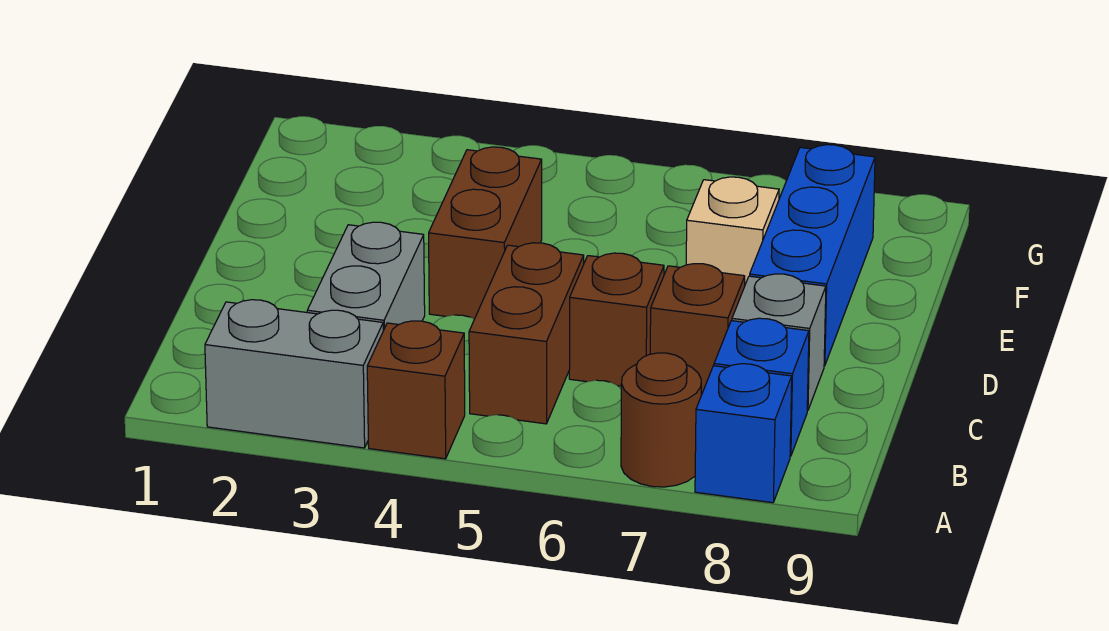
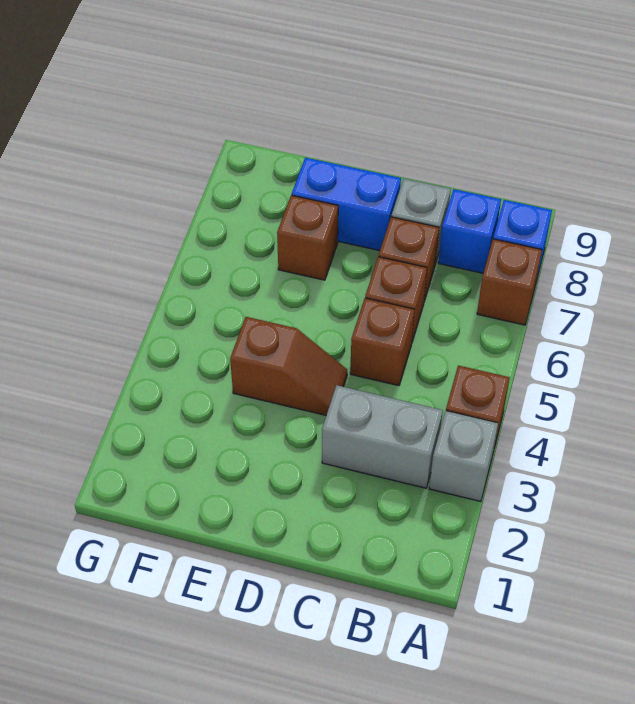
grey brick A2:A3 level 1 -> grey brick A3 level 1
brown round brick A7 level 1 -> brown brick A7 level 1
brown brick B5:C5 level 1 -> brown brick C5 level 1
brown brick D4:E4 level 1 -> brown slope D4:E4 level 1 top E
blue brick D8:F8 level 1 -> blue brick D8:E8 level 1
tan brick E7 level 1 -> brown brick E7 level 1

